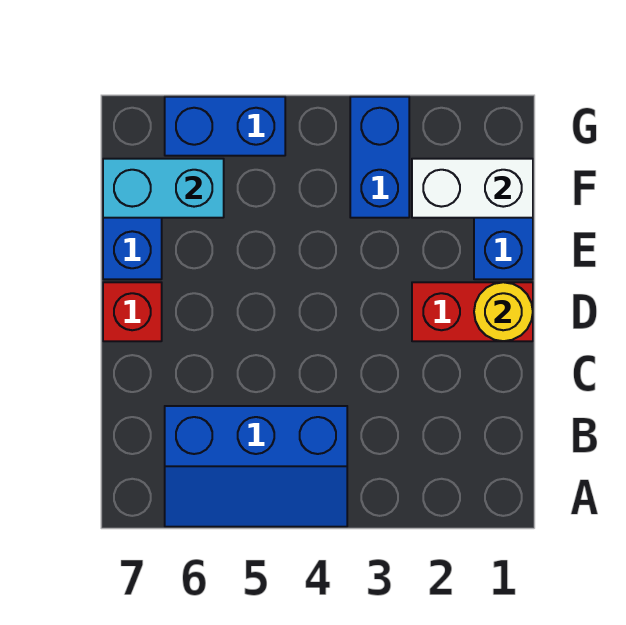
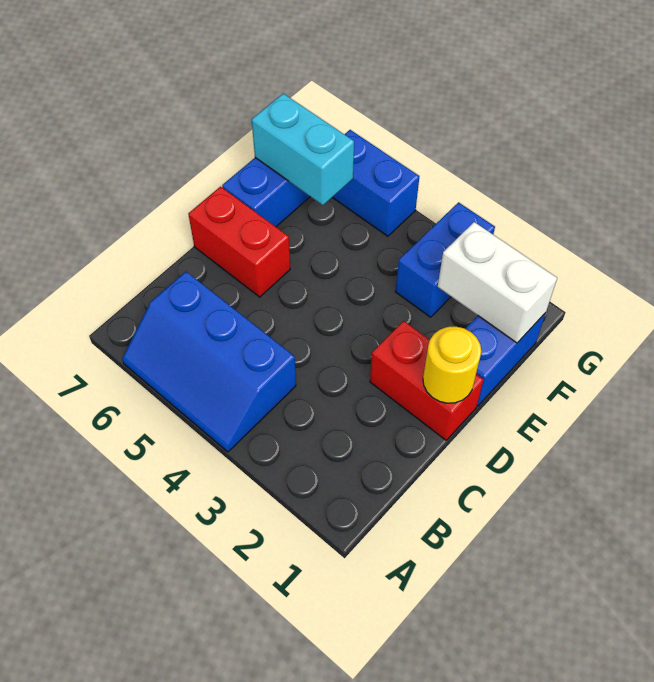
red brick D7 level 1 -> red brick D6:D7 level 1

